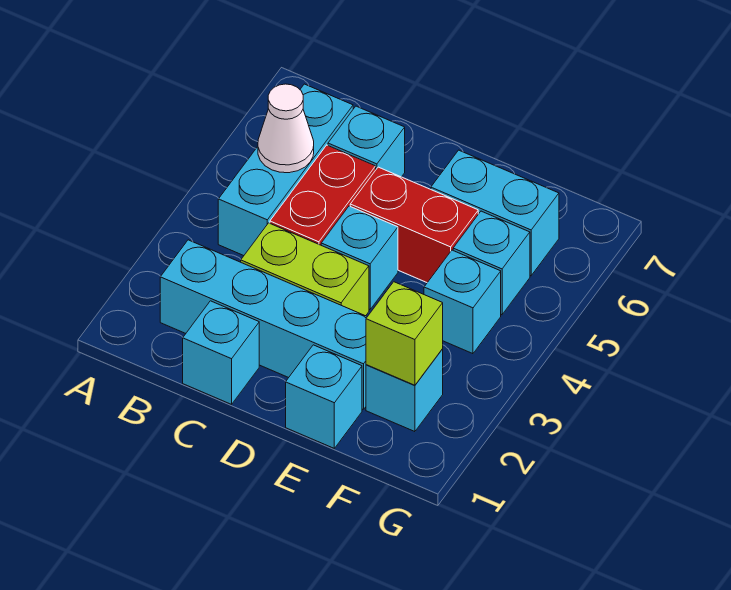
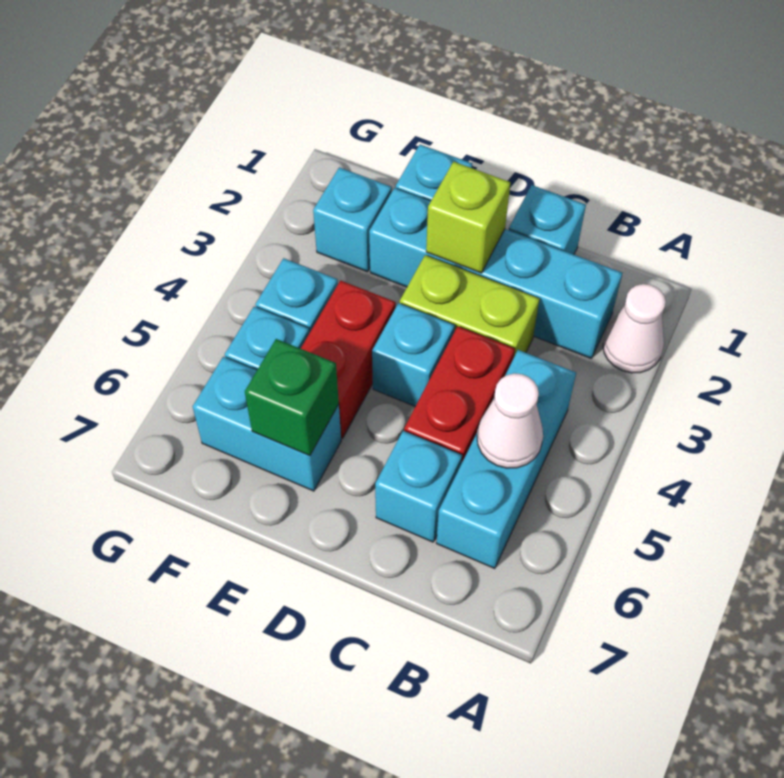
none -> white cone A2 level 1
red brick D5:E5 level 1 -> red brick E4:E5 level 1
none -> green brick E6 level 2
lime brick F2 level 2 -> lime brick D2 level 2

